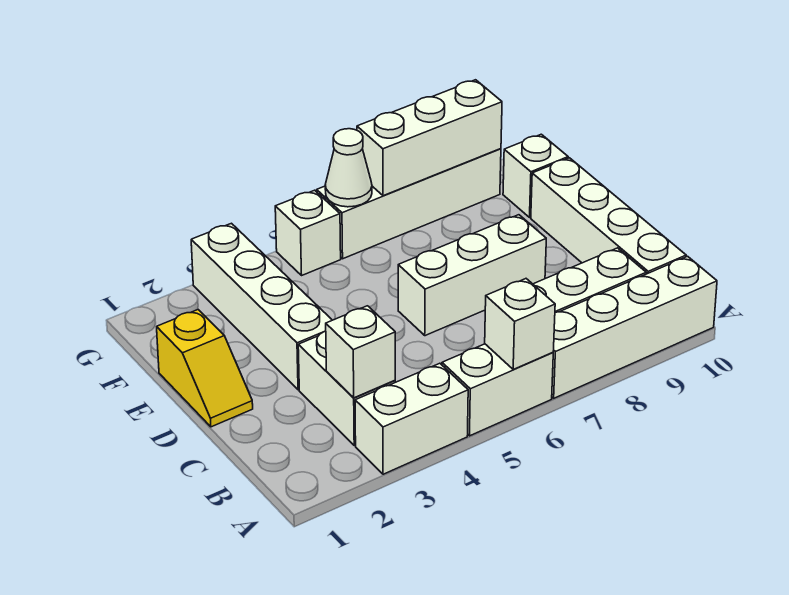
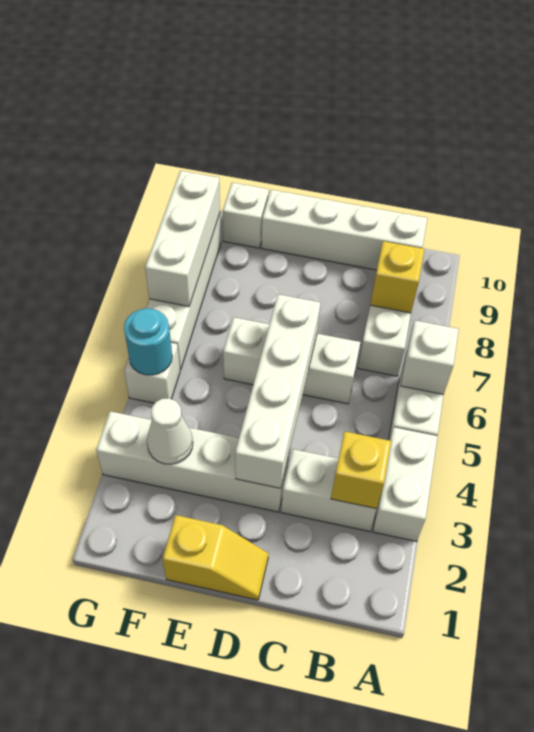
white brick A7:A10 level 1 -> white brick D3:D6 level 2
white brick B3 level 2 -> yellow brick B3 level 2
none -> yellow brick B8 level 2
white brick D6:D8 level 1 -> white brick C6:E6 level 1
none -> cyan round brick G5 level 2
white cone G6 level 2 -> white cone F3 level 2

